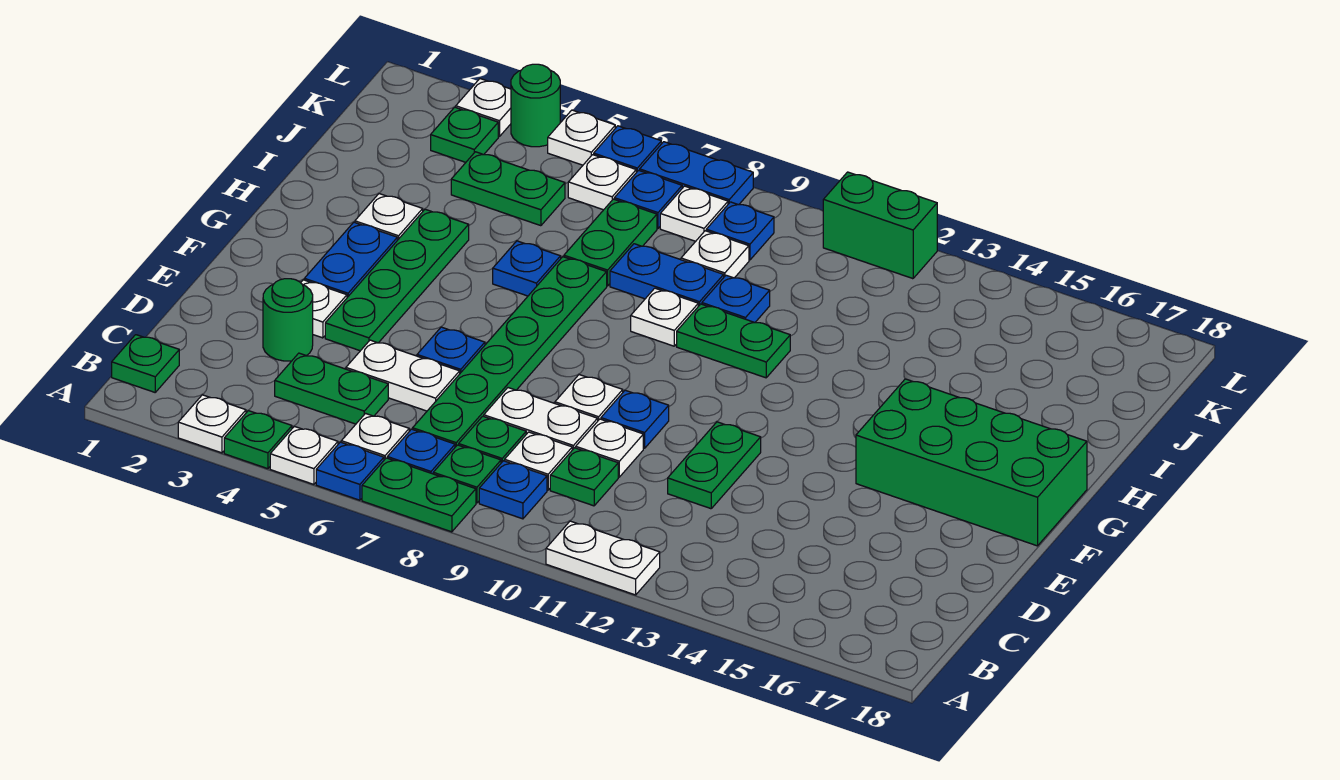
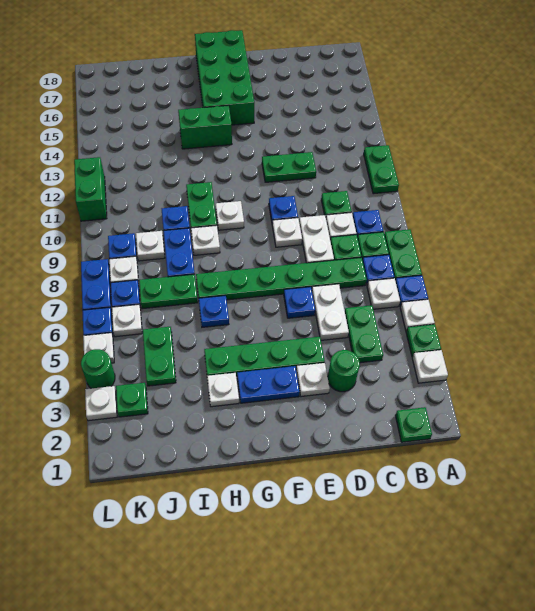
white plate A11:A12 level 1 -> green plate A11:A12 level 1
white plate D10 level 1 -> white plate G10 level 1
none -> green brick G14:H14 level 1

